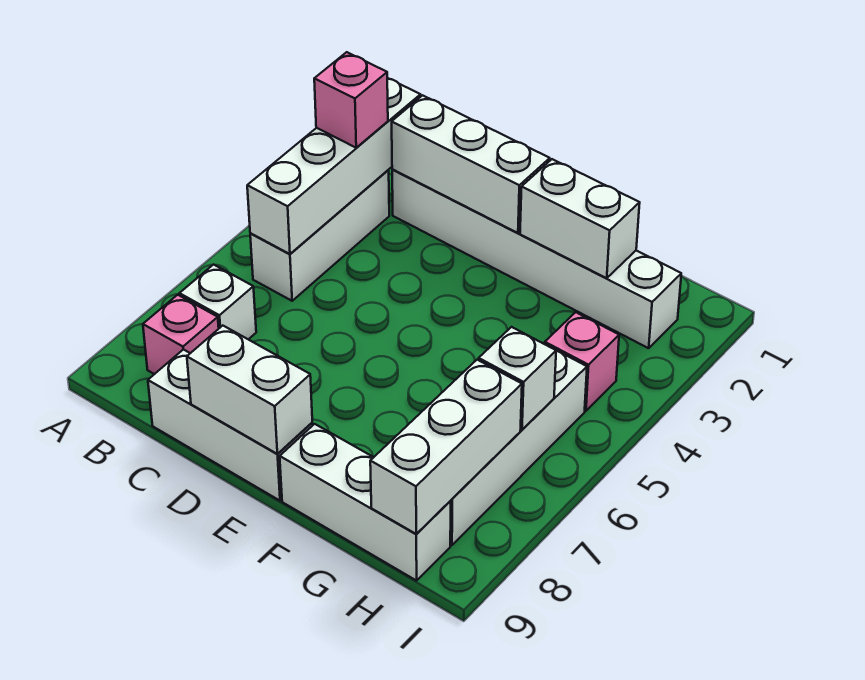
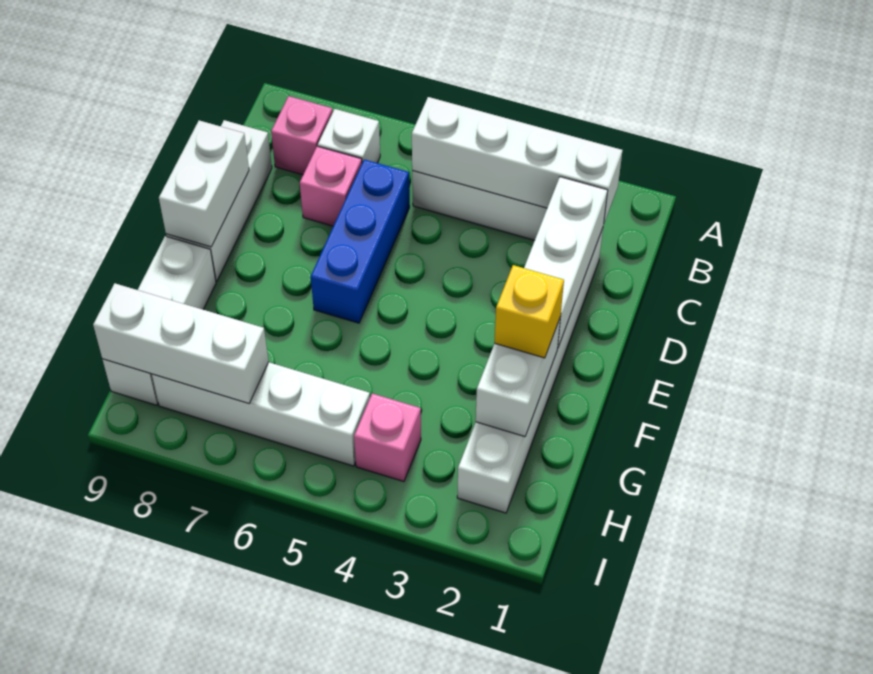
pink brick B3 level 3 -> pink brick C7 level 1
none -> blue brick C6:E6 level 1
none -> yellow brick F2 level 3
white brick H6 level 2 -> none

